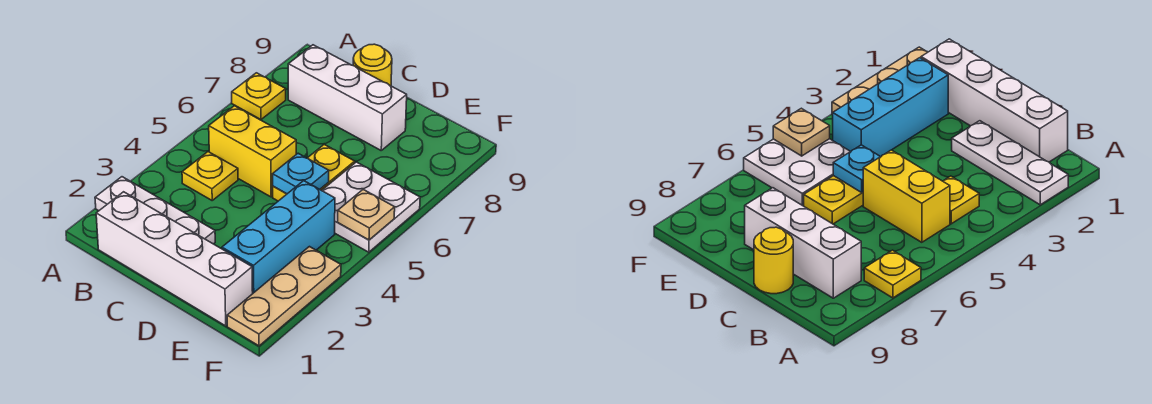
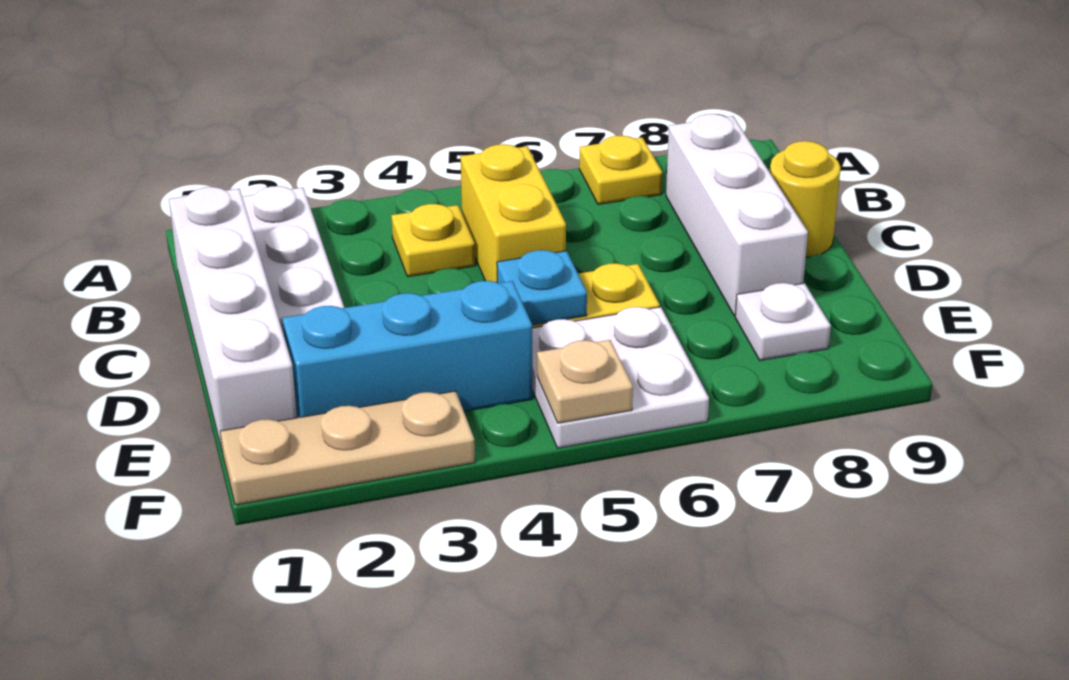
none -> white plate E8 level 1

